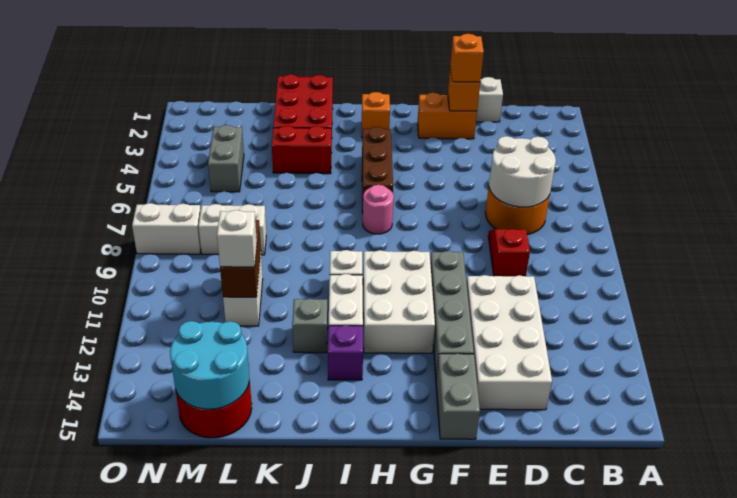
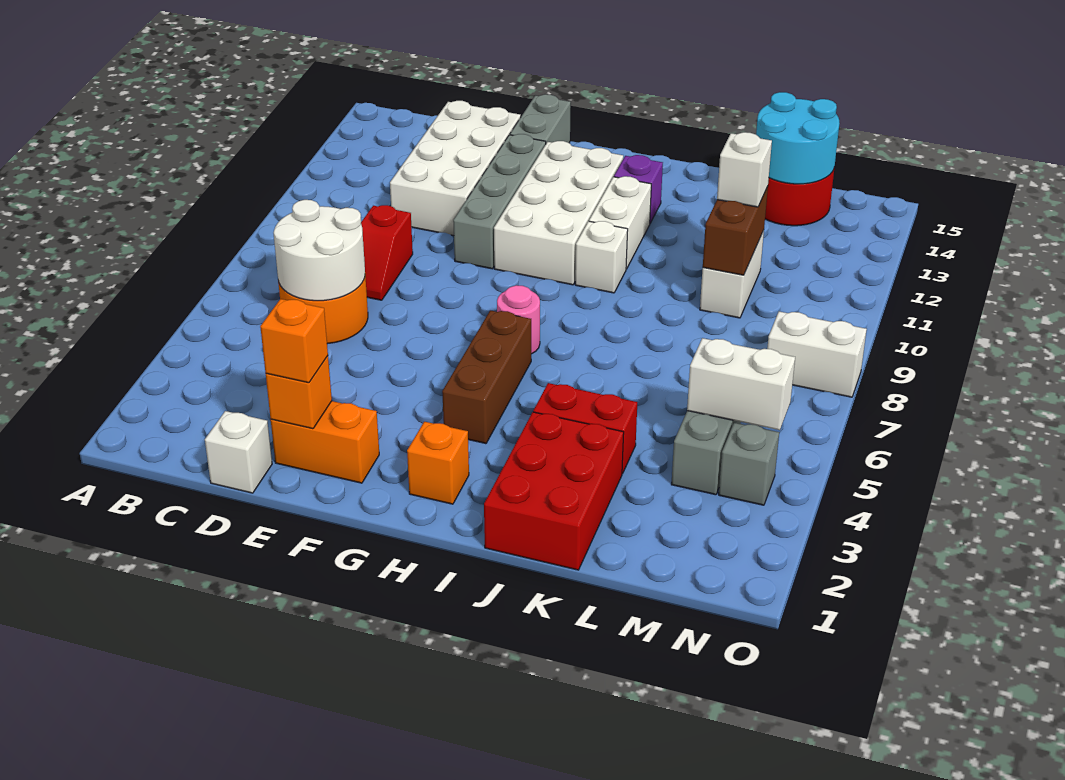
white brick G10:H12 level 1 -> white brick G10:H13 level 1
grey brick J12 level 1 -> grey brick N4 level 1
white brick L8:M8 level 1 -> white brick M5:N5 level 2

